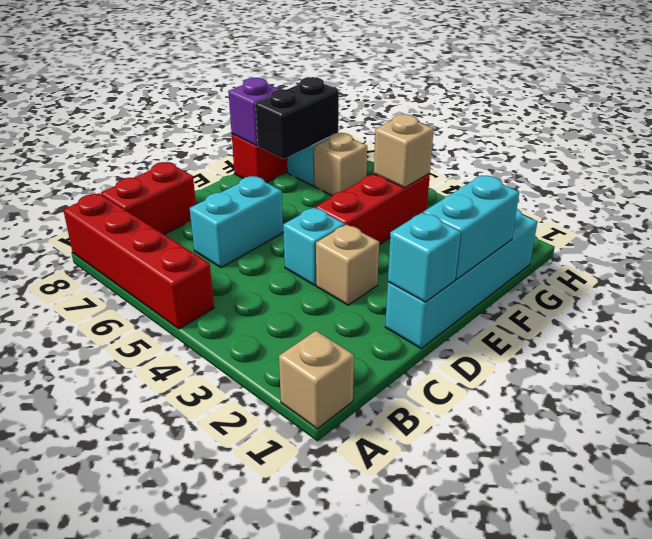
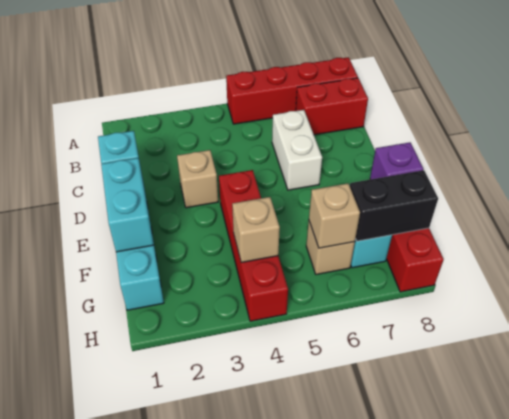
tan brick A1 level 1 -> tan brick G6 level 2
red brick B8:C8 level 1 -> red brick B7:B8 level 1
cyan brick C6:D6 level 1 -> white brick C6:D6 level 1
cyan brick D4 level 1 -> none
red brick E4:G4 level 1 -> red brick E4:H4 level 1
black brick F7:G7 level 2 -> black brick G7:G8 level 2

